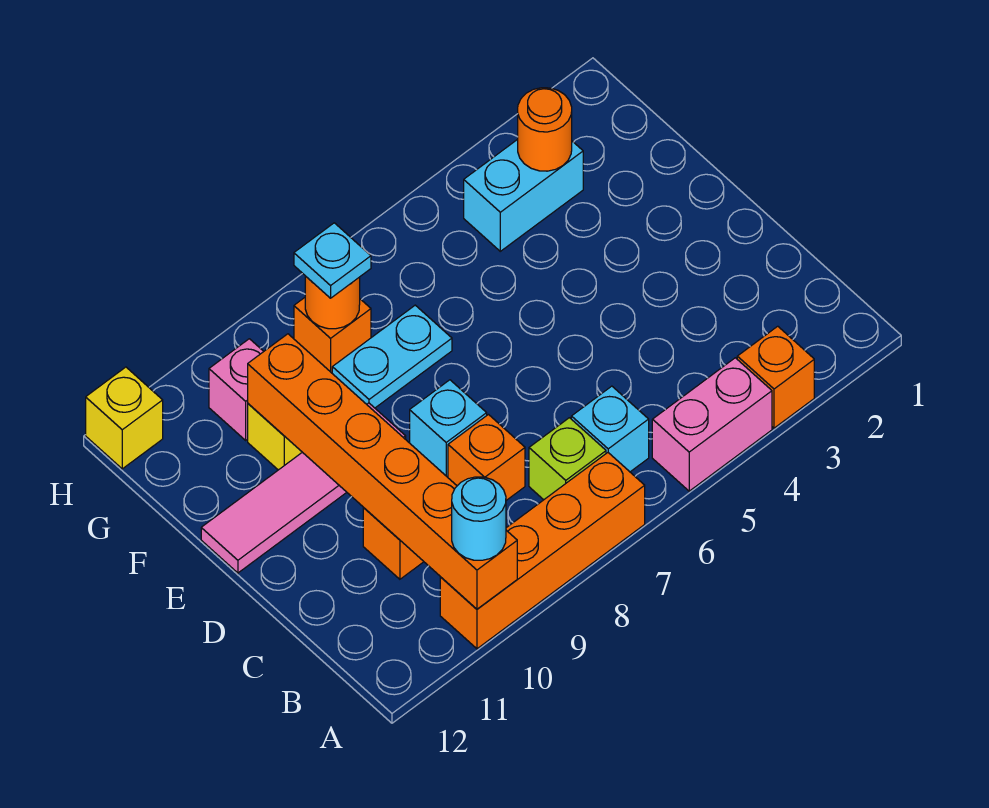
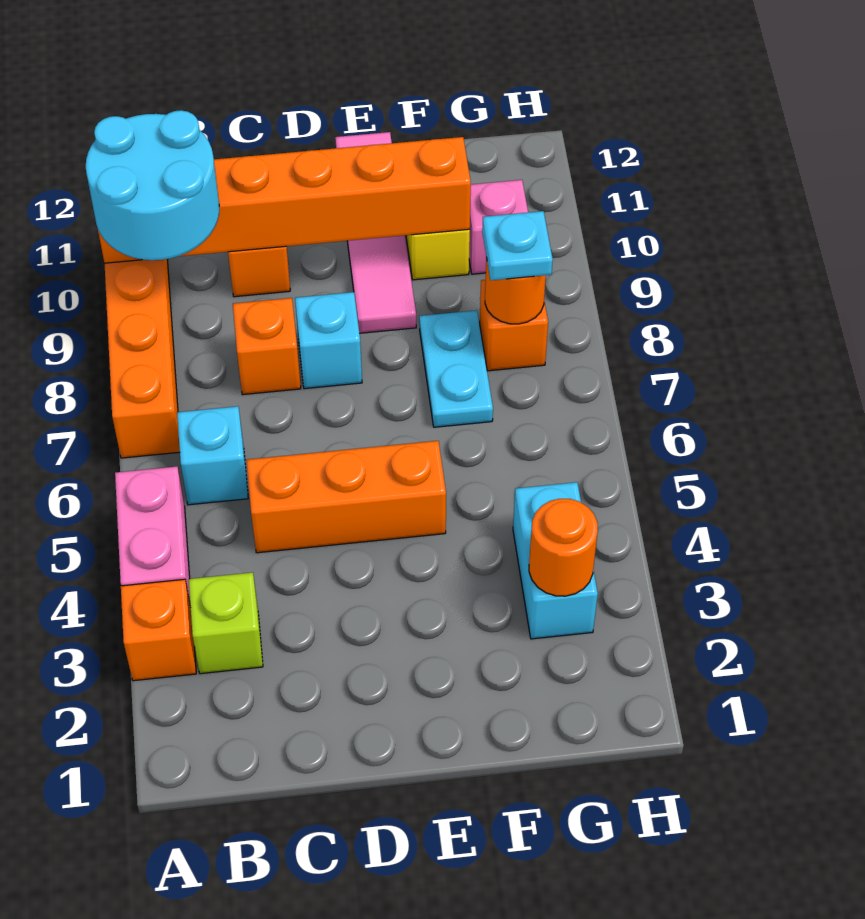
cyan round brick A10 level 3 -> cyan round brick A9:B10 level 3
lime brick B7 level 1 -> lime brick B3 level 1
none -> orange brick C5:E5 level 1
yellow brick H12 level 1 -> none

